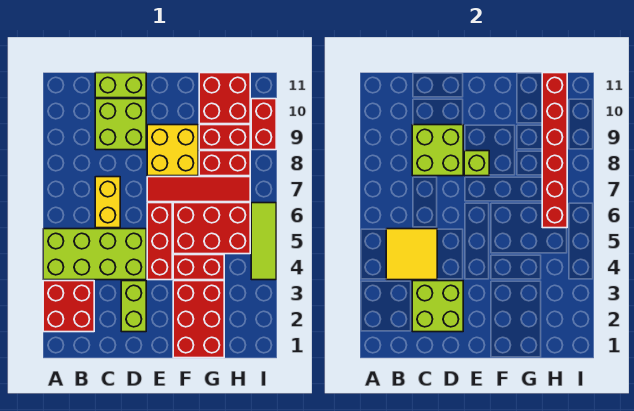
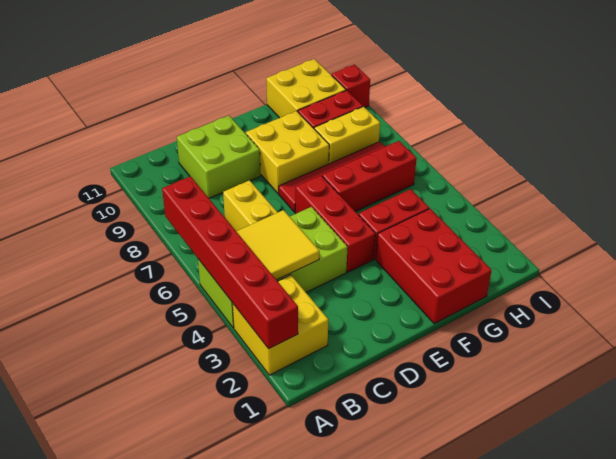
red brick A2:B3 level 1 -> yellow brick A2:B3 level 1
lime brick C2:D3 level 2 -> none
lime brick C8:D9 level 2 -> none
lime brick C11:D11 level 1 -> none
lime brick D2:D3 level 1 -> none
lime brick E8 level 2 -> none
red brick F5:H6 level 1 -> red brick F6:H6 level 1
red brick G8:H8 level 1 -> yellow brick G8:H8 level 1
red brick G10:H11 level 1 -> yellow brick G10:H11 level 1
red brick H6:H11 level 2 -> red brick A2:A7 level 2
lime tile I4:I6 level 1 -> none
red brick I9:I10 level 1 -> red brick I10 level 1

